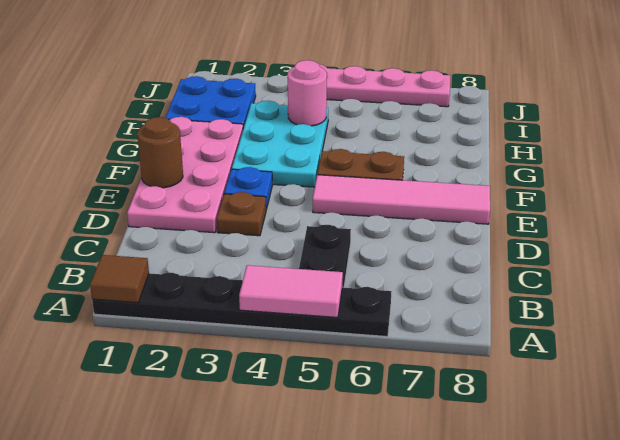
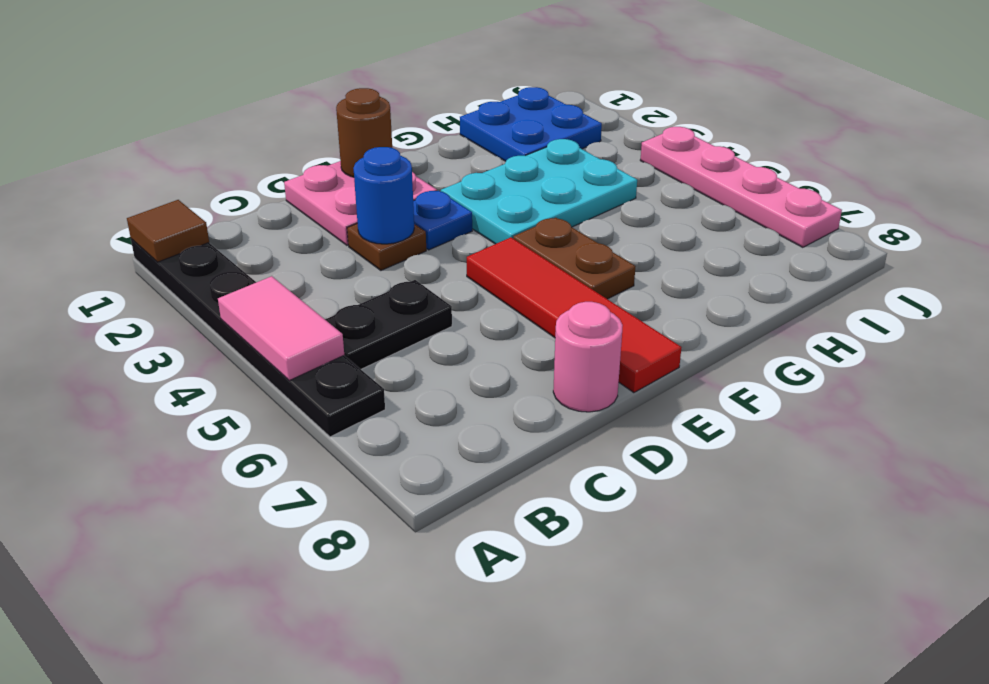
pink plate D1:G2 level 1 -> pink plate D1:E2 level 1
none -> blue round brick D3 level 2
pink tile E5:E8 level 1 -> red tile E5:E8 level 1
pink round brick H4 level 2 -> pink round brick D8 level 1

